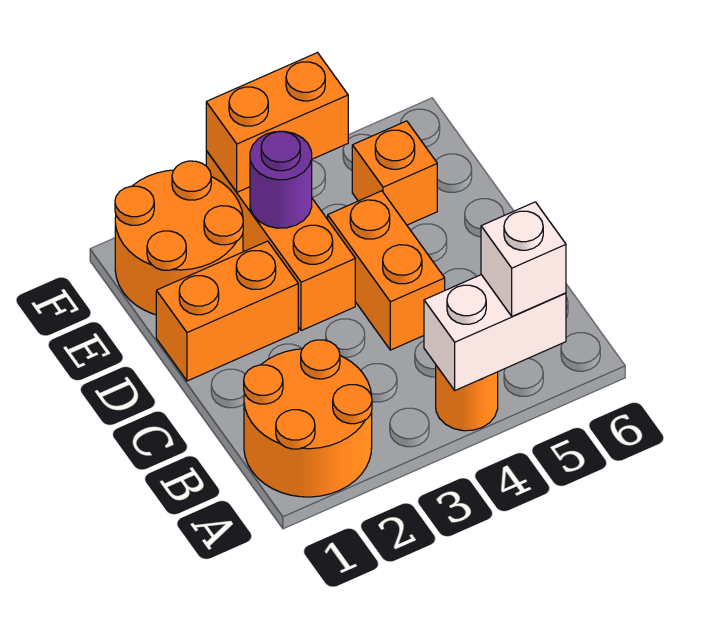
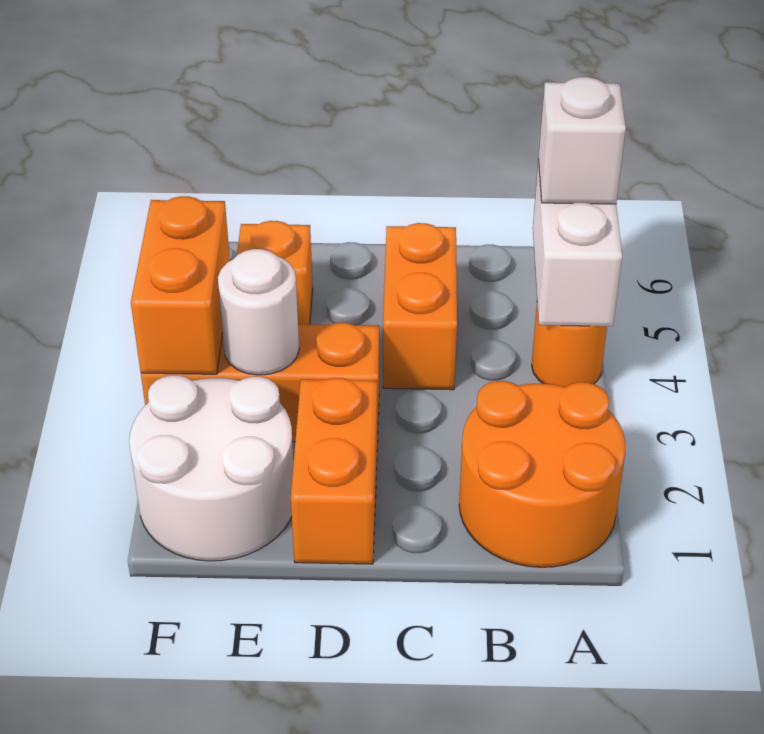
orange brick C4:D4 level 1 -> orange brick C4:C5 level 1
orange round brick E1:F2 level 1 -> white round brick E1:F2 level 1
purple round brick E3 level 2 -> white round brick E3 level 2

